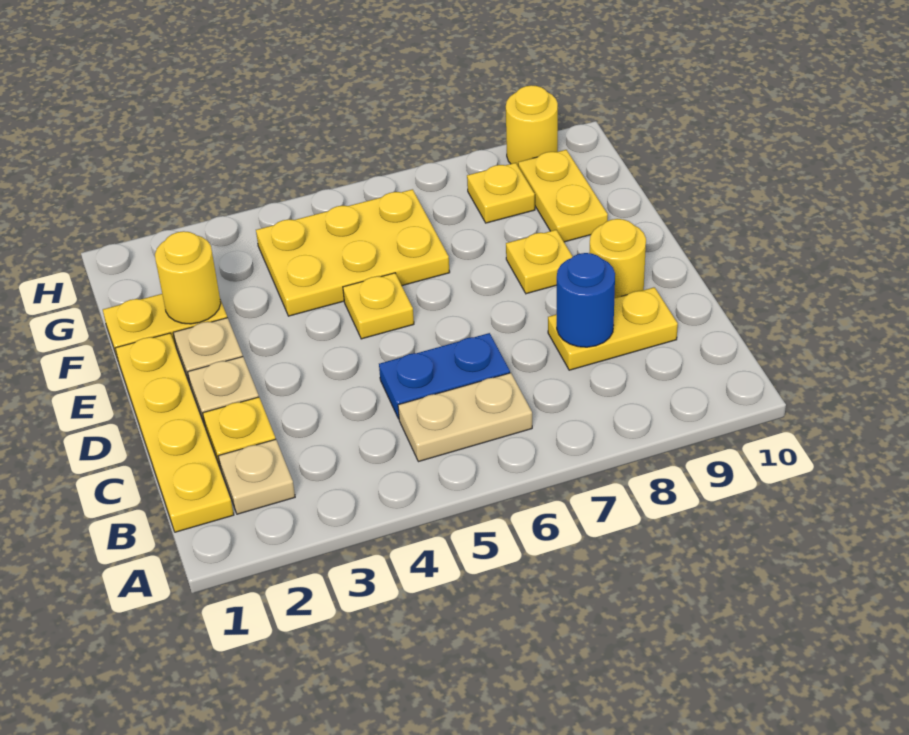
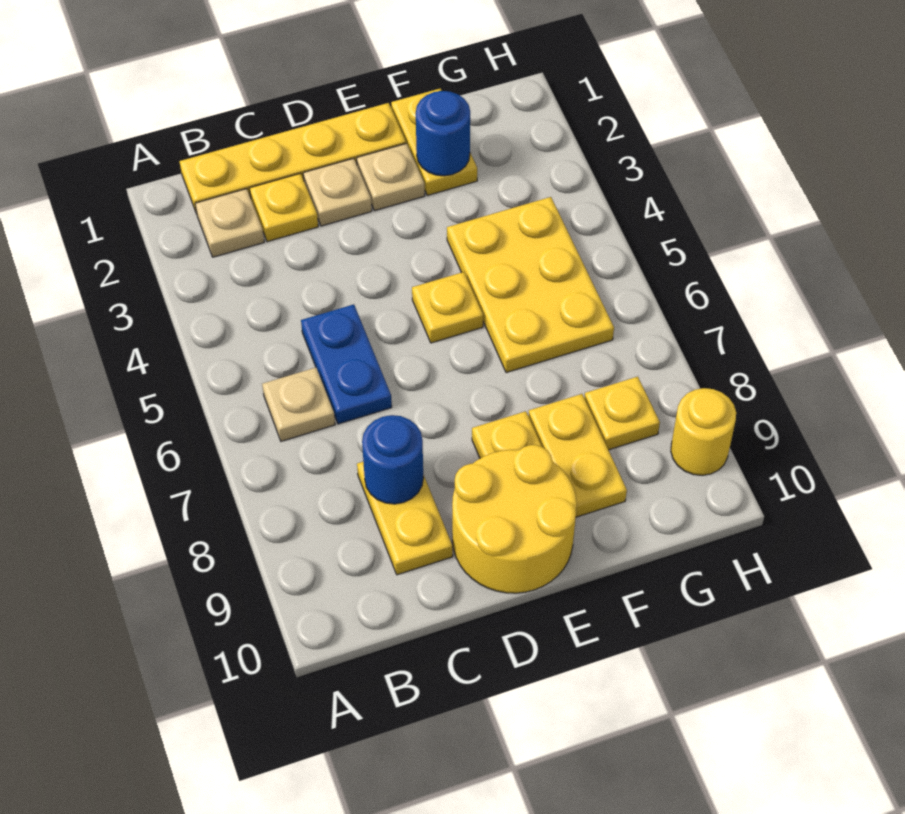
tan plate B5:B6 level 1 -> tan plate B6 level 1
yellow round brick D9 level 1 -> yellow round brick D9:E10 level 1
yellow round brick F2 level 2 -> blue round brick F2 level 2
yellow plate F9:G9 level 1 -> yellow plate F8:F9 level 1

